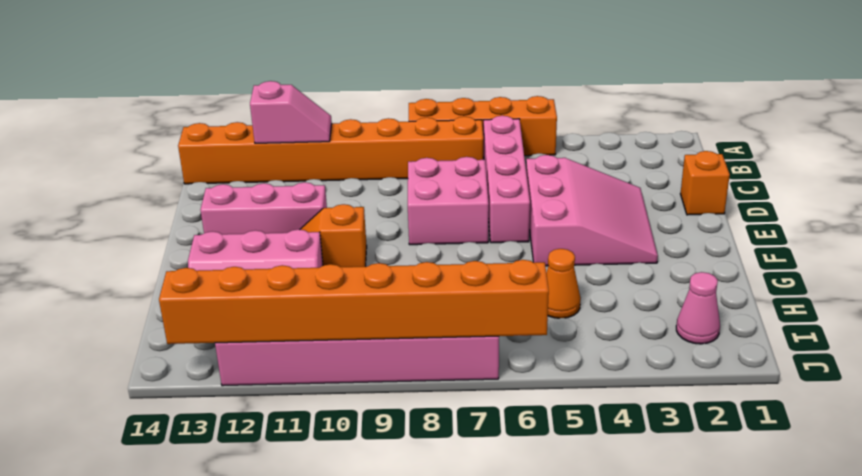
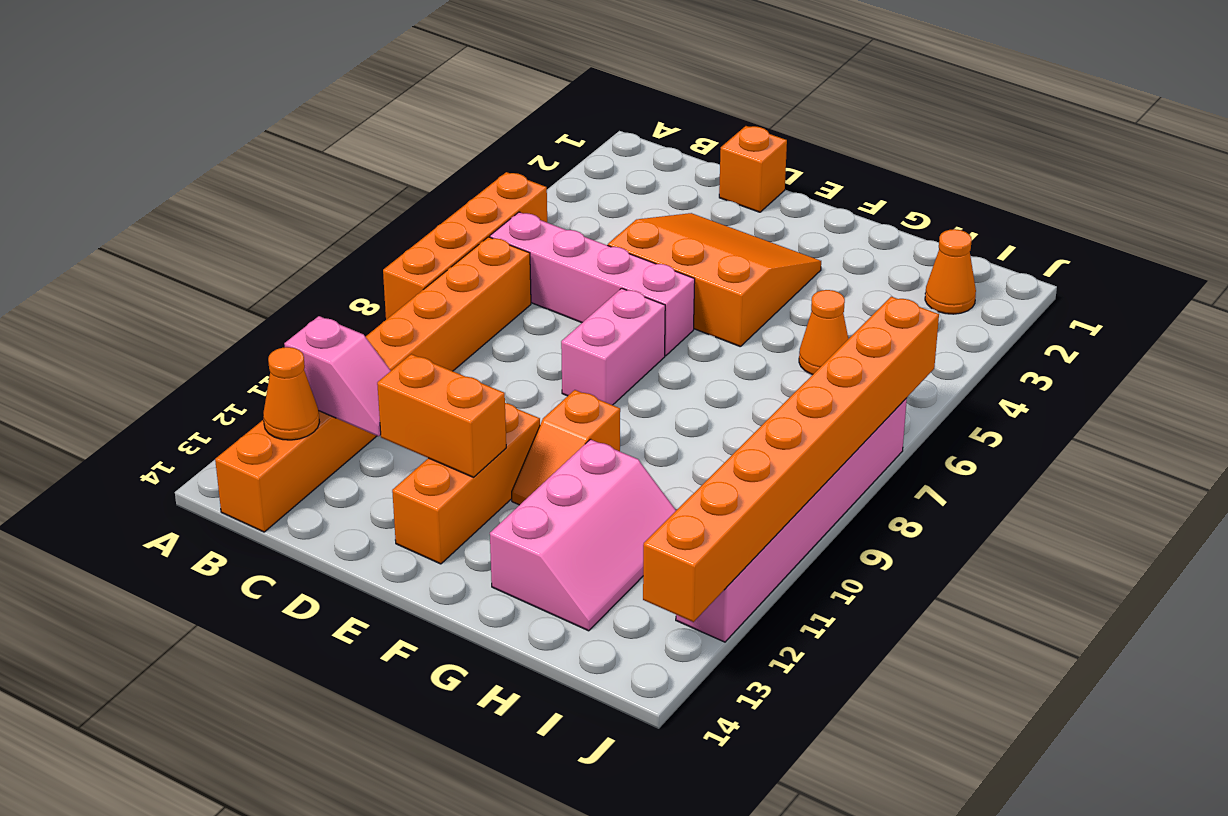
pink slope B11:B12 level 2 top 12 -> pink slope B12:C12 level 2 top B
none -> orange cone B13 level 2
pink slope D3:F5 level 1 top 5 -> orange slope D3:F5 level 1 top 5
pink brick D7:E8 level 1 -> pink brick E7:E8 level 1
none -> orange brick D12:E12 level 2
pink brick E11:E13 level 1 -> orange brick E11:E13 level 1
pink cone I2 level 1 -> orange cone I2 level 1

